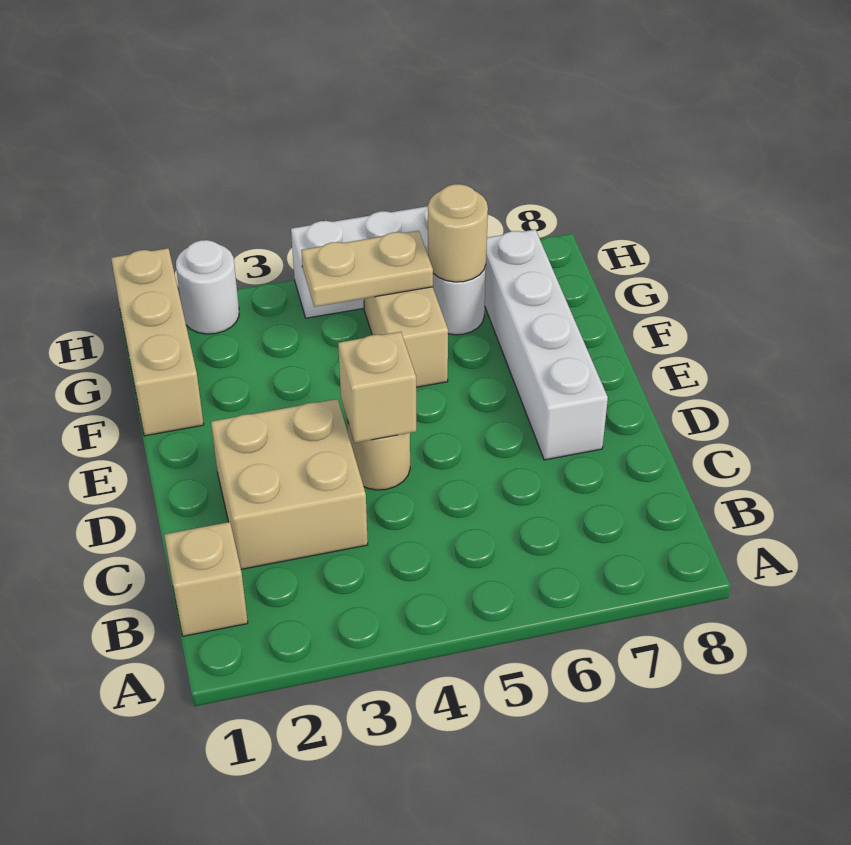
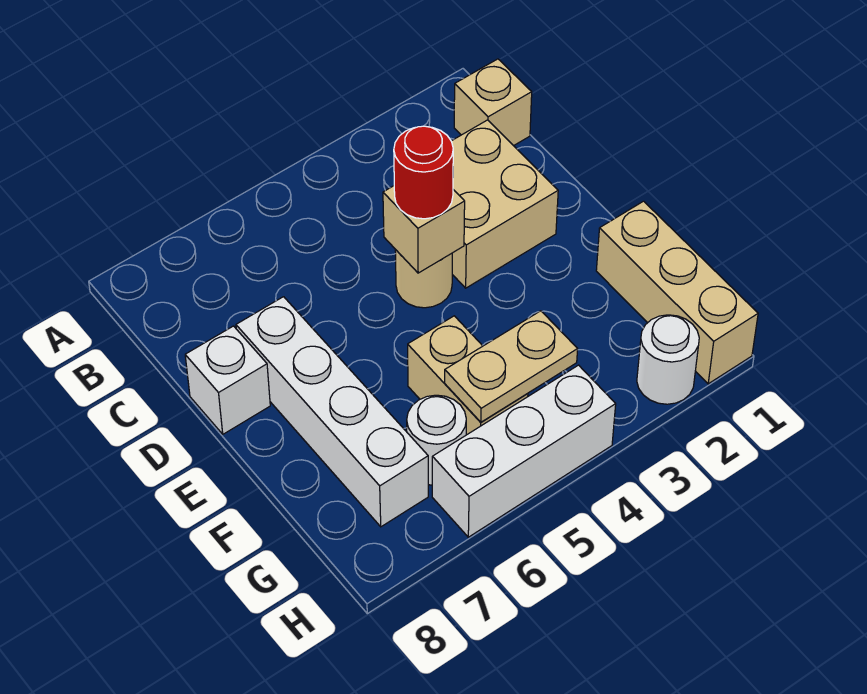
none -> red round brick D4 level 3
none -> white brick D8 level 1
tan round brick G6 level 2 -> none

